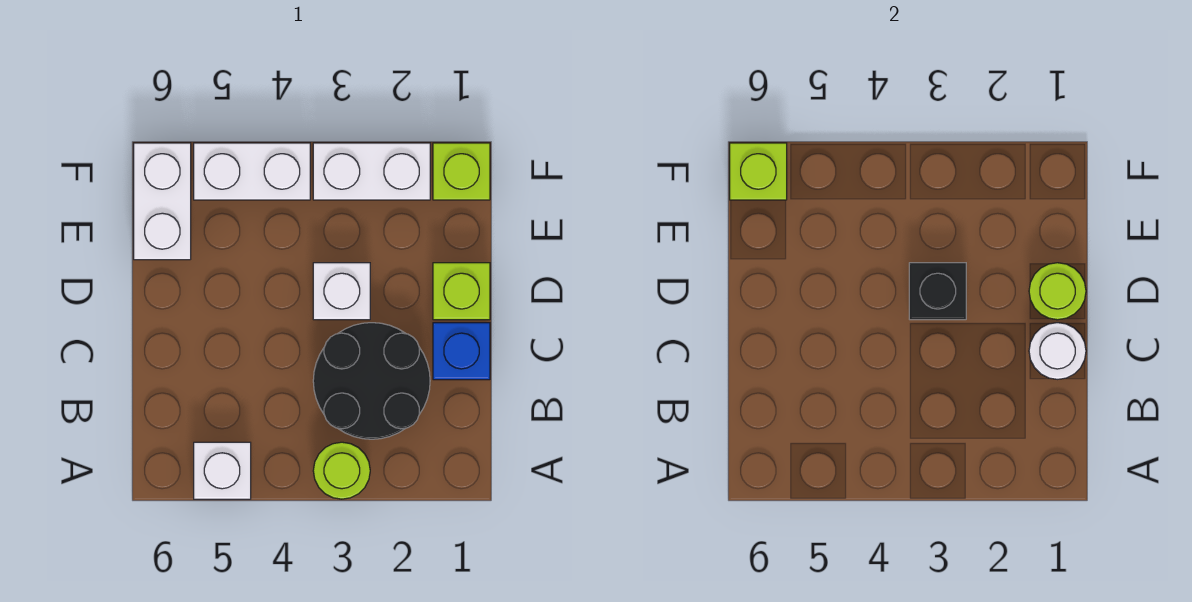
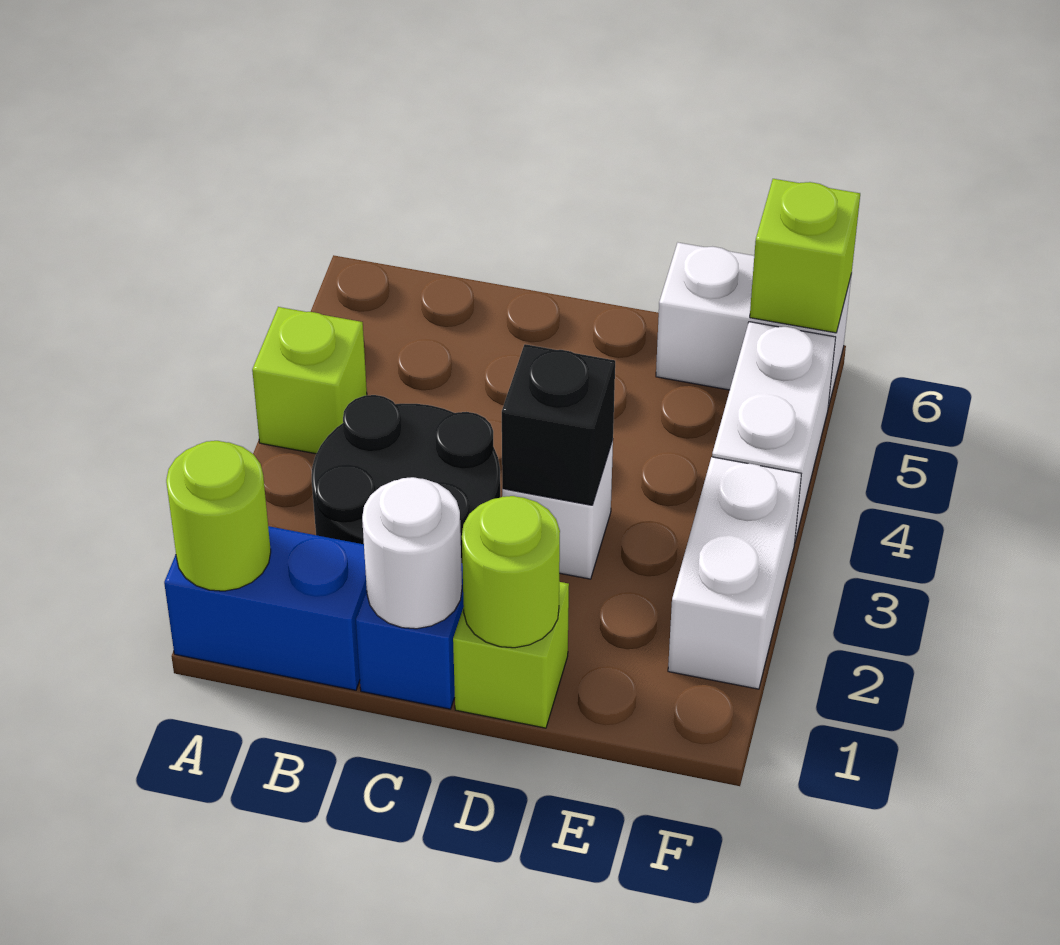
none -> blue brick A1:B1 level 1
lime round brick A3 level 1 -> lime round brick A1 level 2
white brick A5 level 1 -> none
lime brick F1 level 1 -> lime brick A4 level 1

